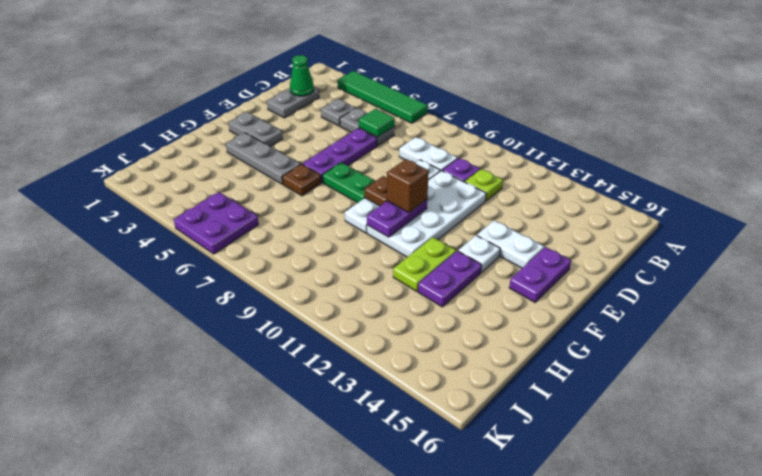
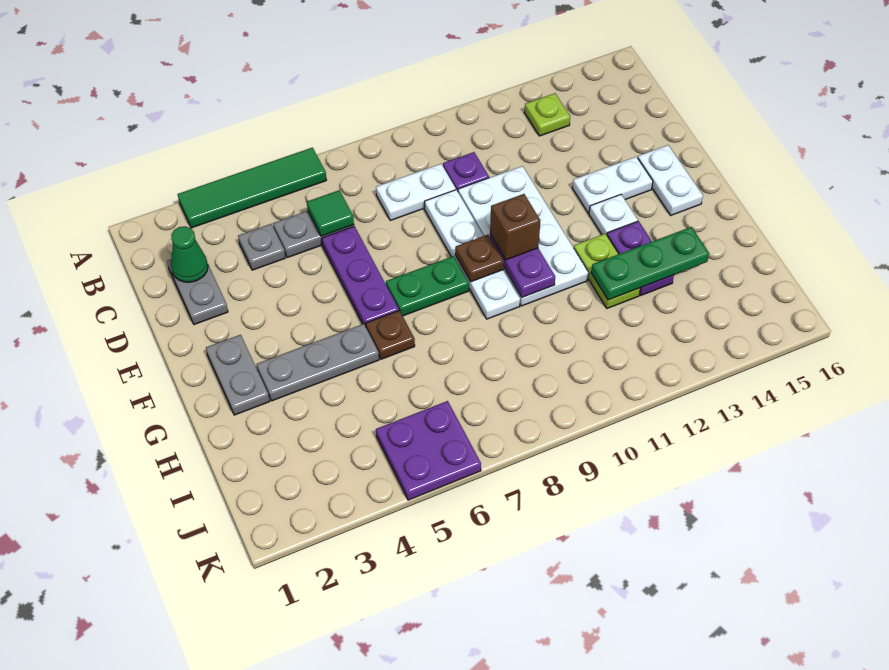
lime plate C11 level 1 -> lime plate B13 level 1
purple plate E15:F15 level 1 -> white plate E15:F15 level 1
grey plate F2:F3 level 1 -> grey plate F2:G2 level 1
none -> green plate H12:H14 level 2

